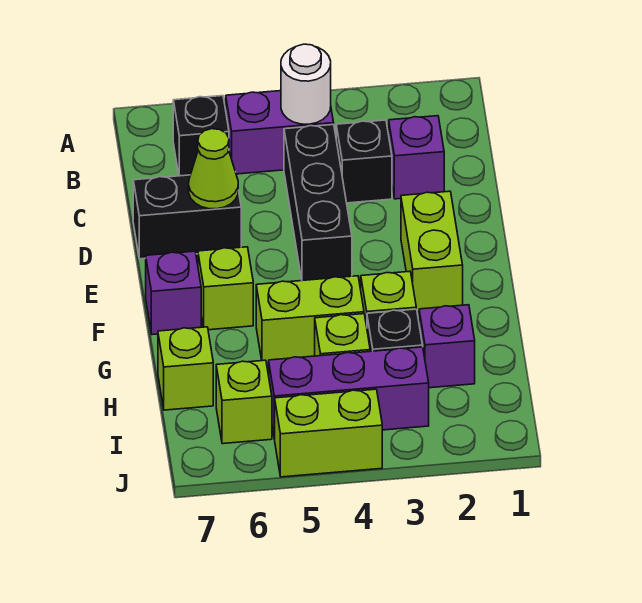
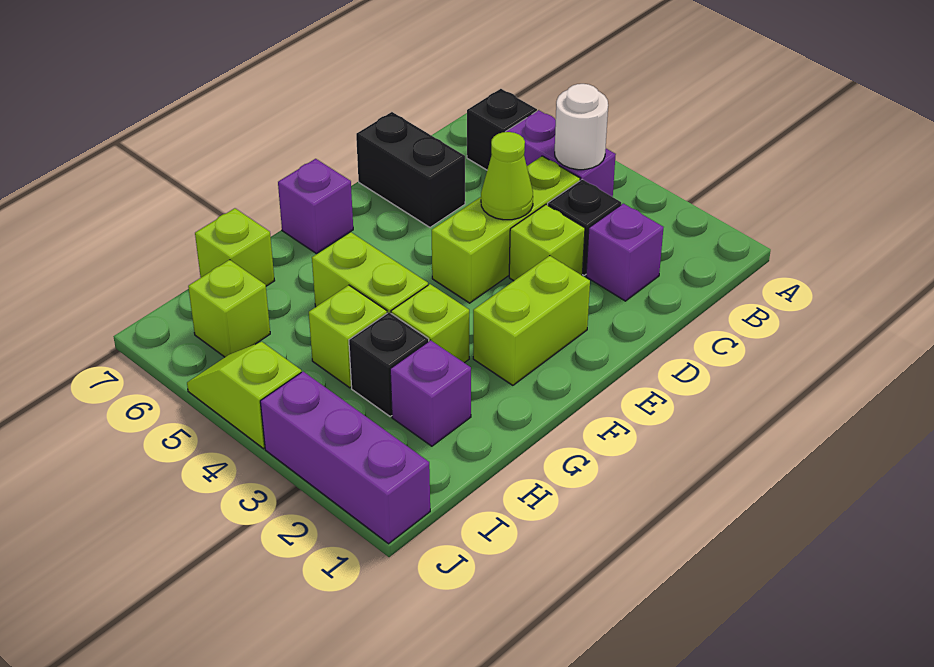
black brick C4:E4 level 1 -> lime brick C4:E4 level 1
lime cone D6 level 2 -> lime cone D4 level 2
lime brick F6 level 1 -> lime brick D3 level 1
purple brick I3:I5 level 1 -> purple brick J1:J3 level 1
lime brick J4:J5 level 1 -> lime slope J4:J5 level 1 top 4

